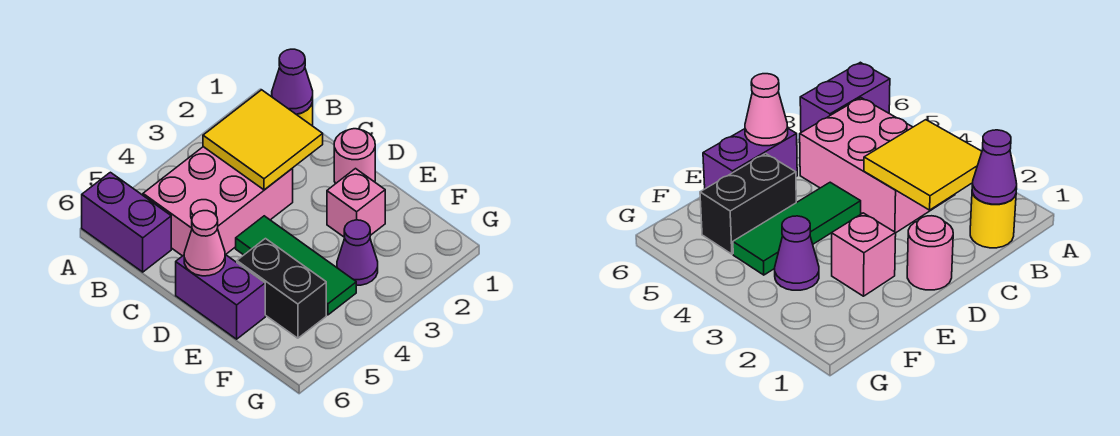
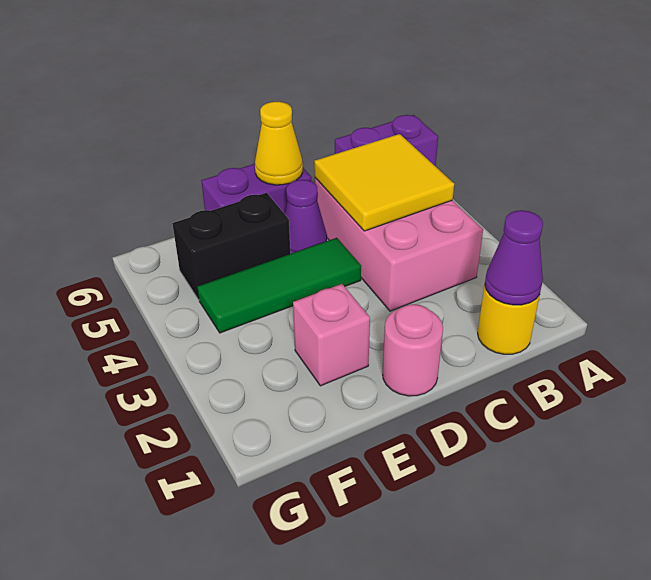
yellow tile B2:C3 level 2 -> yellow tile B4:C5 level 2
pink cone D6 level 2 -> yellow cone D6 level 2
purple cone F3 level 1 -> purple cone D5 level 1

